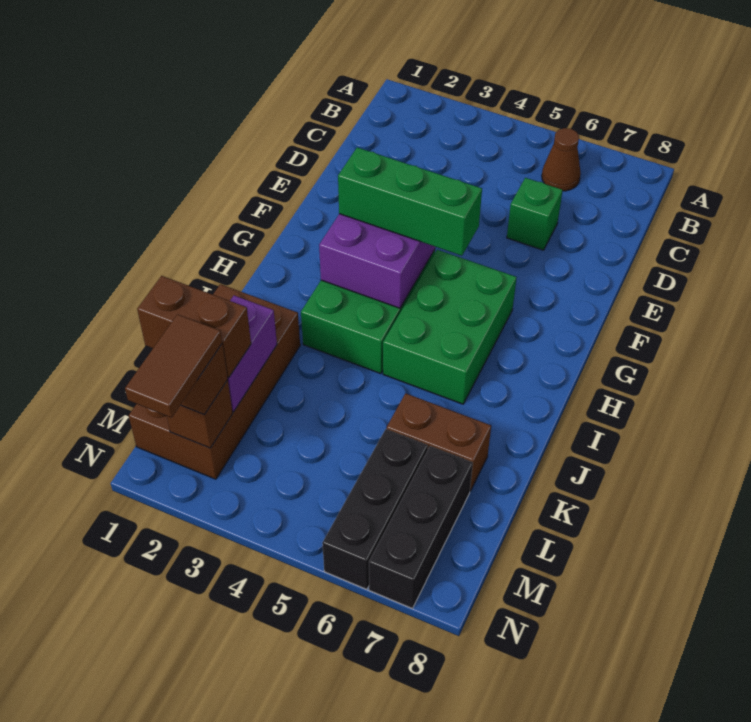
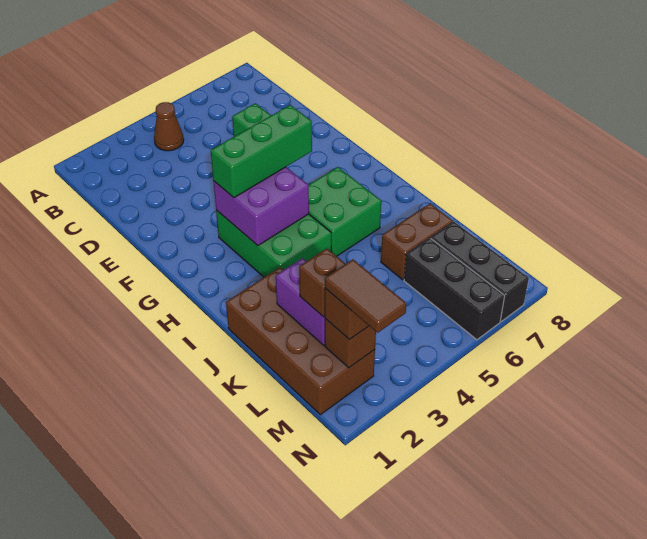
brown cone B6 level 1 -> brown cone B4 level 1
green brick G5:I6 level 1 -> green brick H5:I6 level 1
brown brick L1:L2 level 3 -> brown brick L2 level 3

